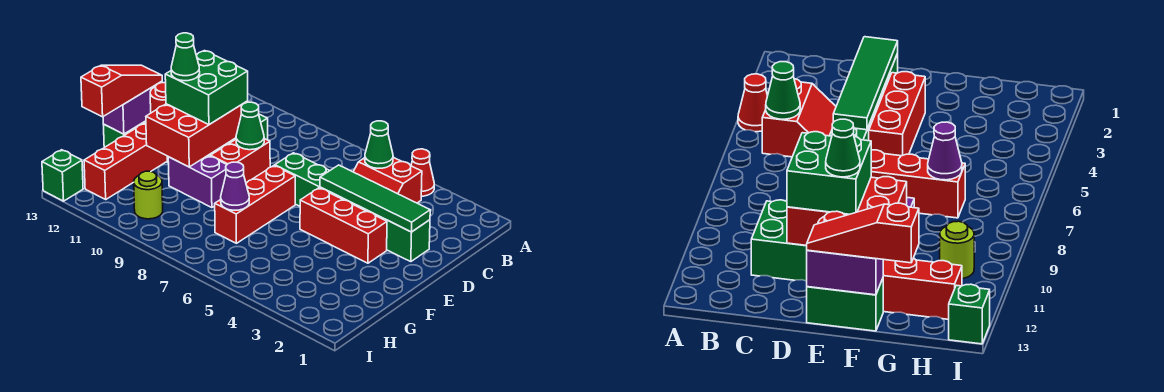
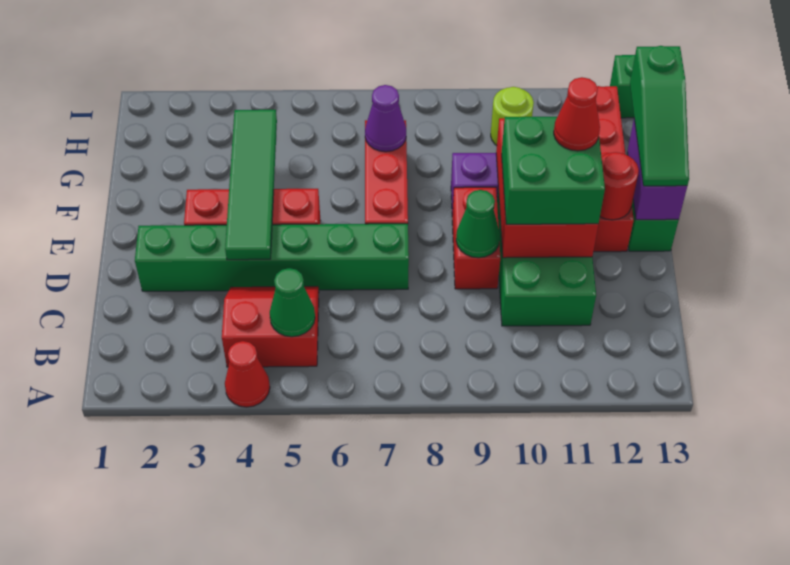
green tile D2:D5 level 2 -> green tile D4:G4 level 2
green cone E11 level 4 -> red cone E11 level 4
red slope E13:G13 level 3 top G -> green slope E13:G13 level 3 top G

